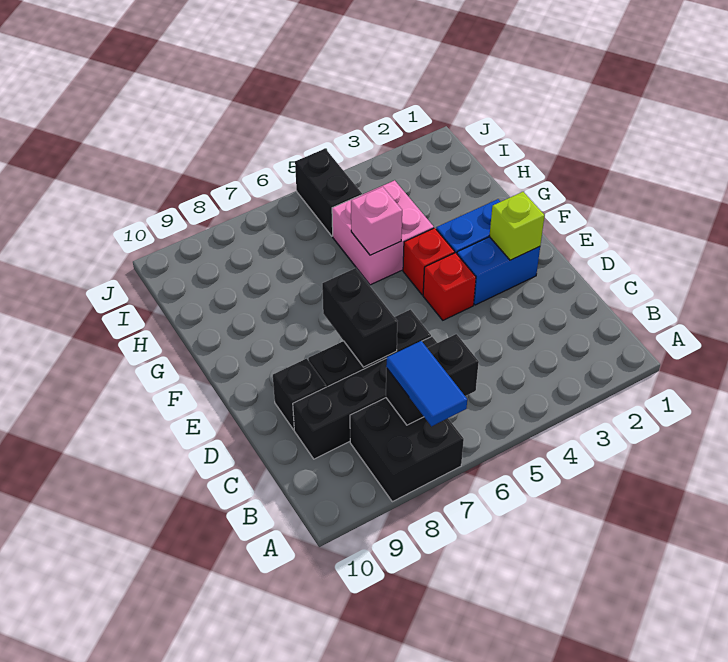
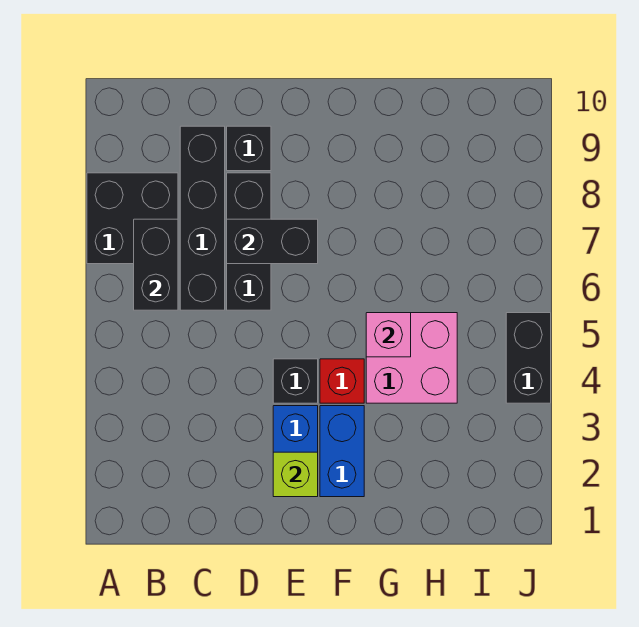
blue tile A7:B7 level 3 -> none
red brick E4 level 1 -> black brick E4 level 1
black brick I5:J5 level 1 -> black brick J4:J5 level 1

